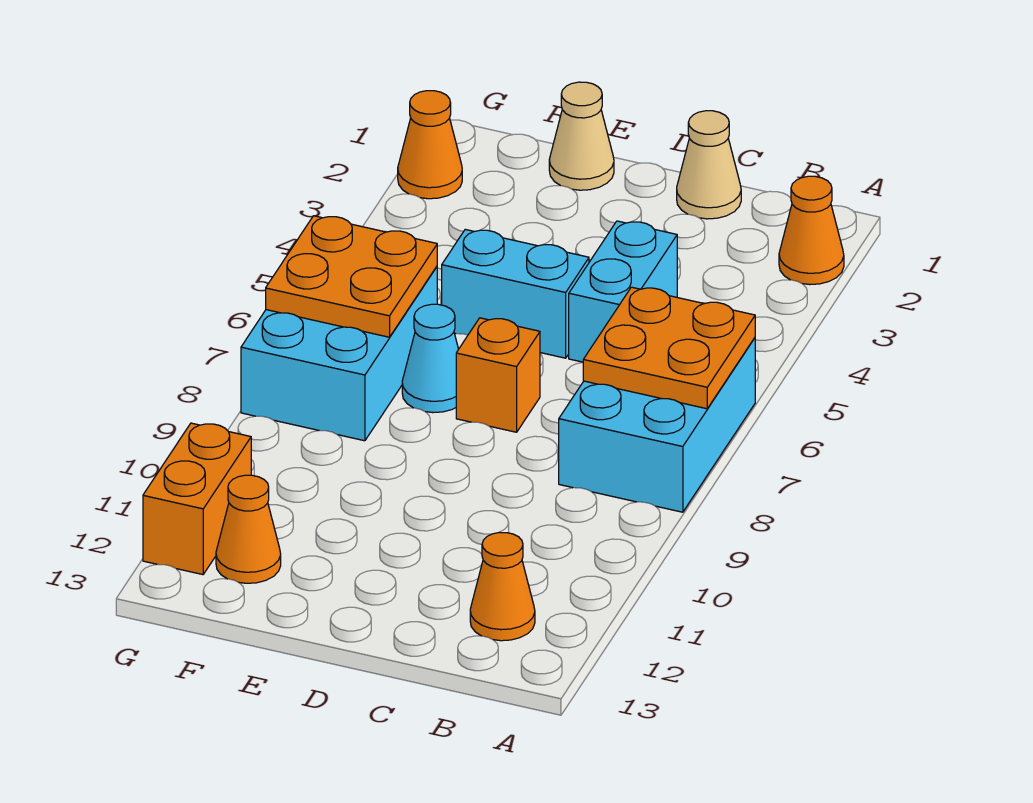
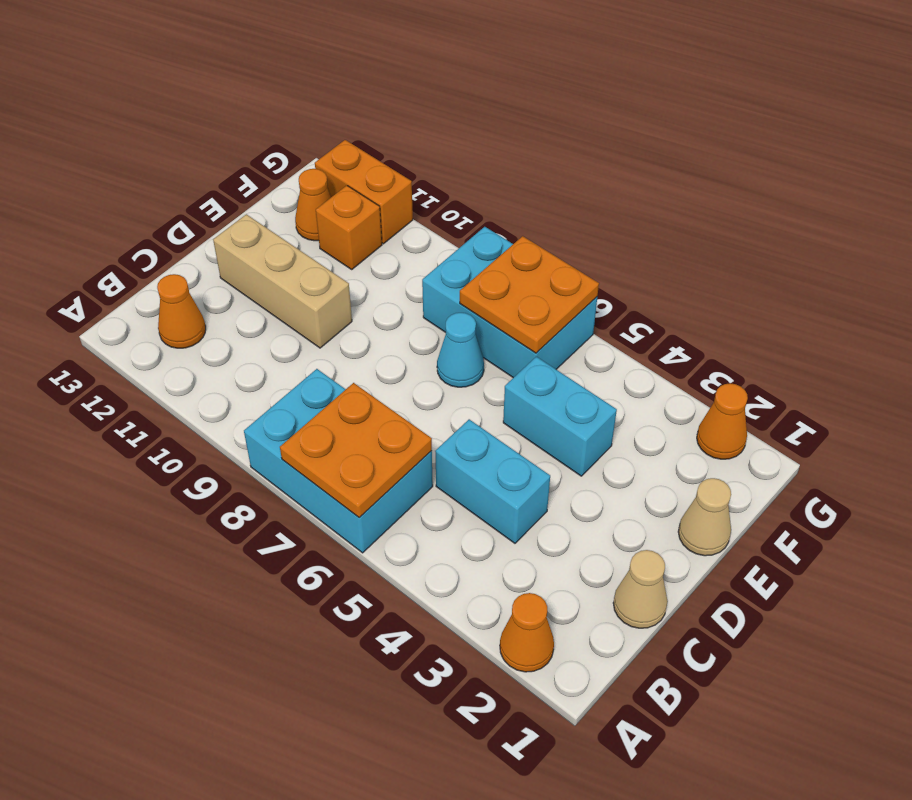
cyan brick D5:E5 level 1 -> cyan brick E4:E5 level 1
orange brick D7 level 1 -> orange brick F11 level 1
none -> tan brick D10:D12 level 1

